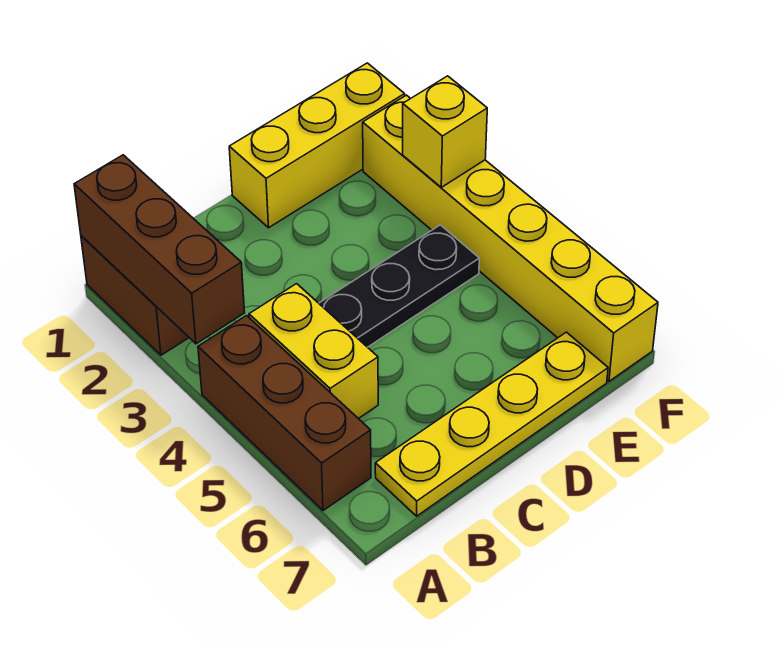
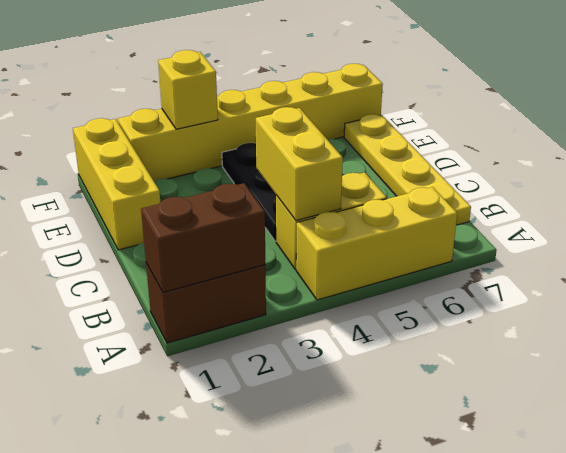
brown brick A1:A3 level 2 -> brown brick A1:A2 level 2
brown brick A4:A6 level 1 -> yellow brick A4:A6 level 1
none -> yellow brick B4:C4 level 2

